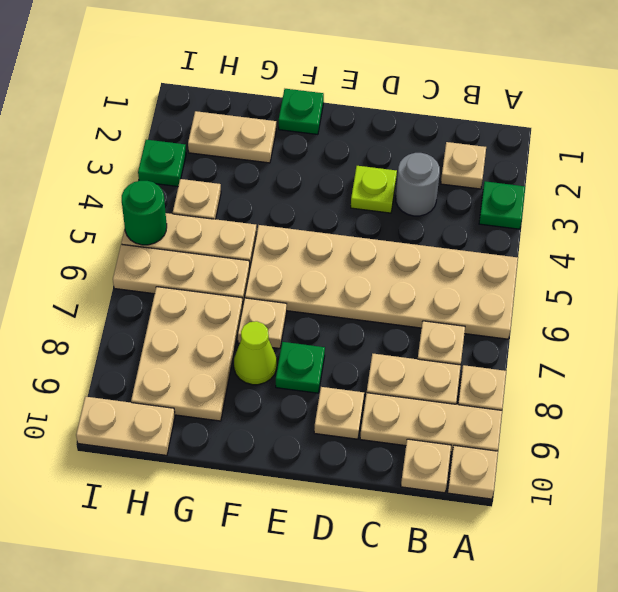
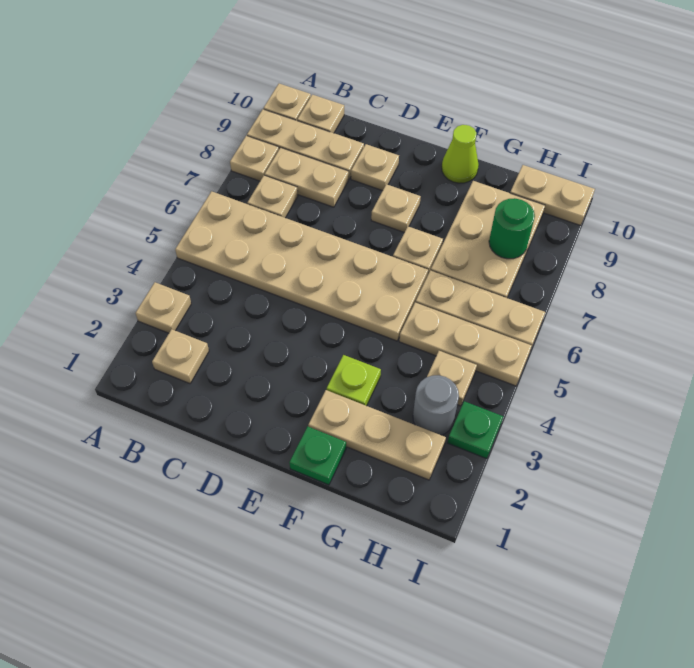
green plate A3 level 1 -> tan plate A3 level 1
grey round brick C3 level 1 -> grey round brick H3 level 1
lime plate D3 level 1 -> lime plate F3 level 1
green plate E8 level 1 -> tan plate E8 level 1
lime cone F8 level 1 -> lime cone F10 level 1
tan plate G2:H2 level 1 -> tan plate F2:H2 level 1
green round brick I5 level 2 -> green round brick H8 level 2

